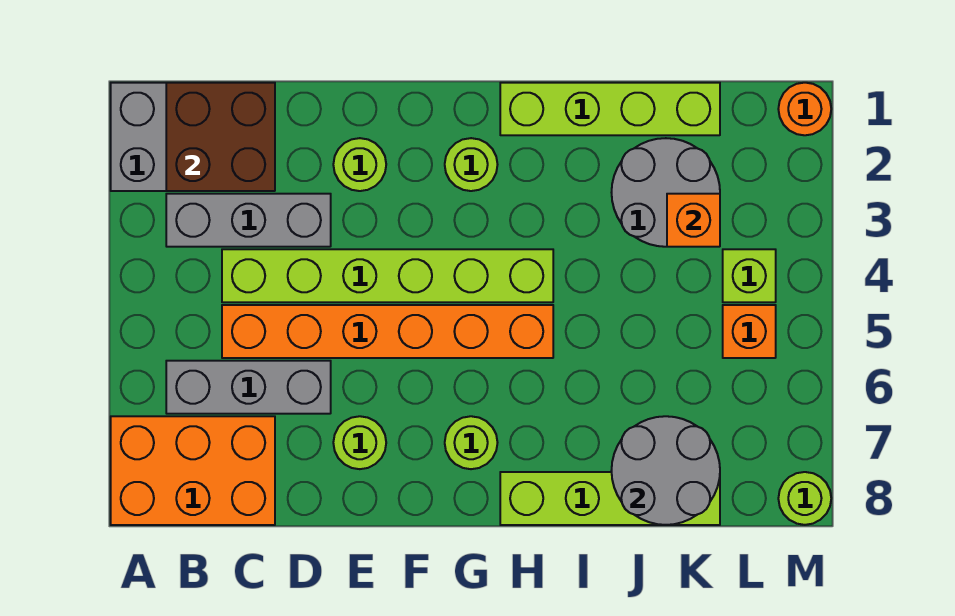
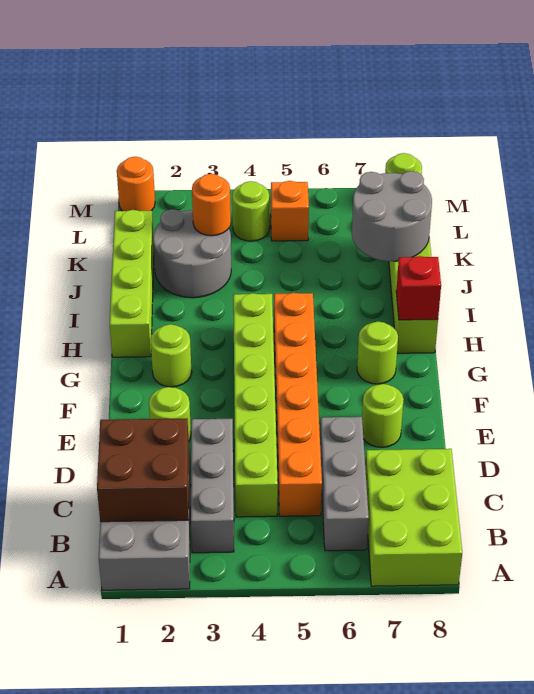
orange brick A7:C8 level 1 -> lime brick A7:C8 level 1
none -> red brick H8 level 2
orange brick K3 level 2 -> orange round brick K3 level 2
lime brick L4 level 1 -> lime round brick L4 level 1

